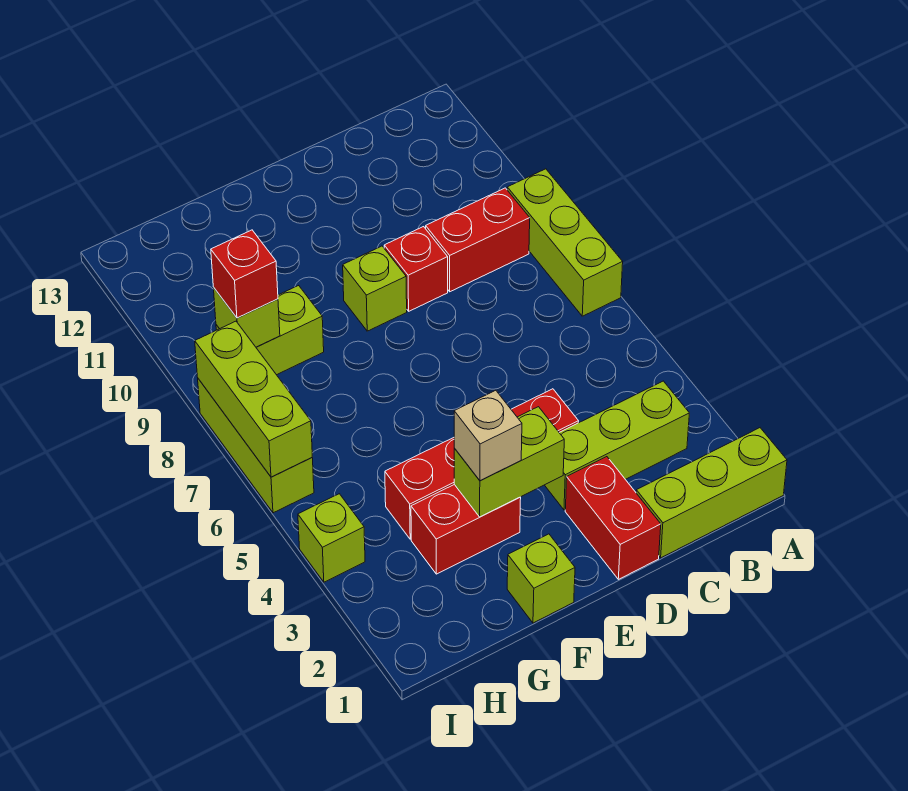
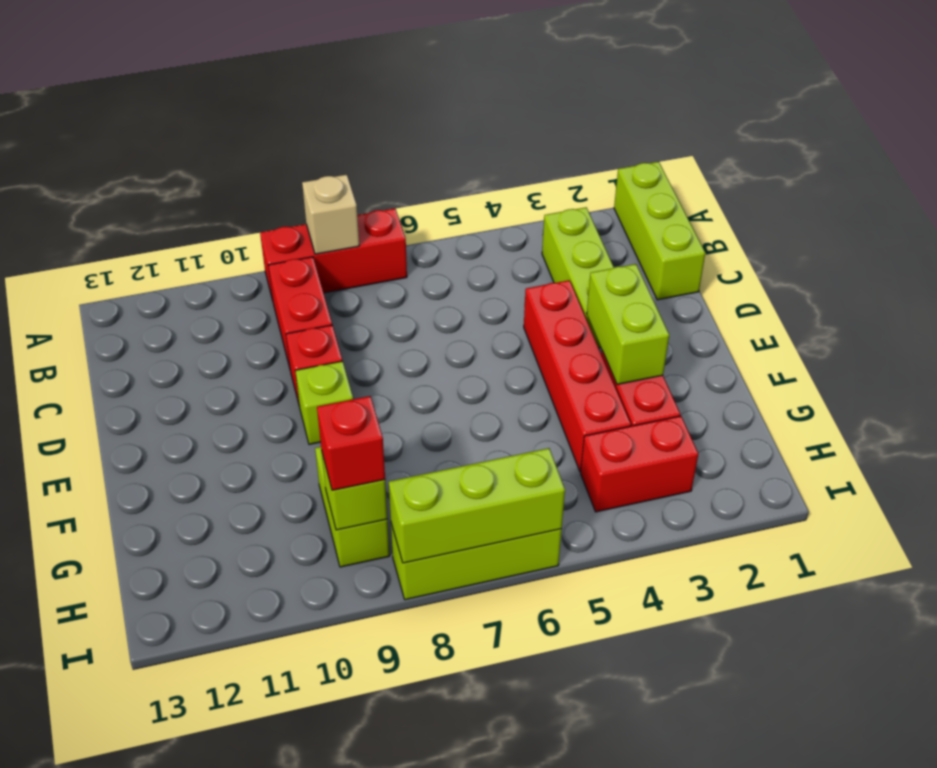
lime brick A7:A9 level 1 -> red brick A7:A9 level 1
red brick D1:D2 level 1 -> red brick H3:H4 level 1
lime brick F1 level 1 -> none
tan brick F3 level 3 -> tan brick A8 level 2
lime brick I4 level 1 -> none

